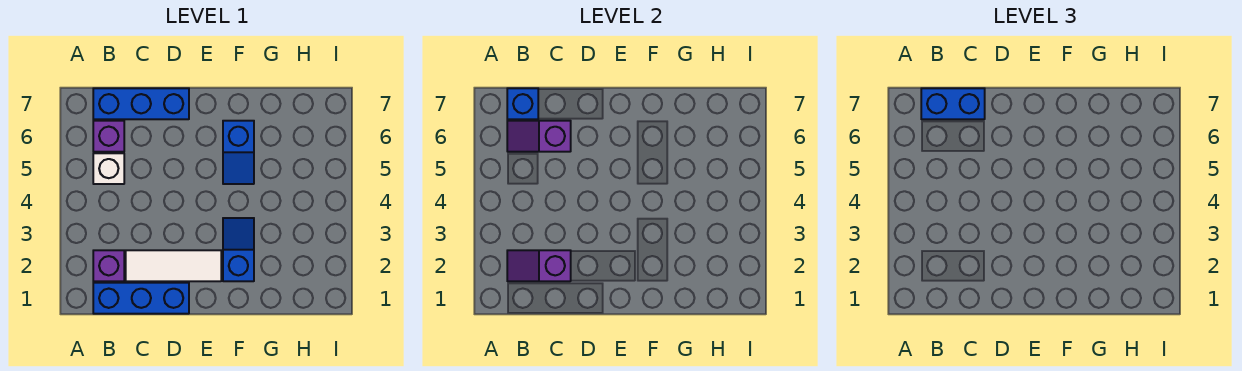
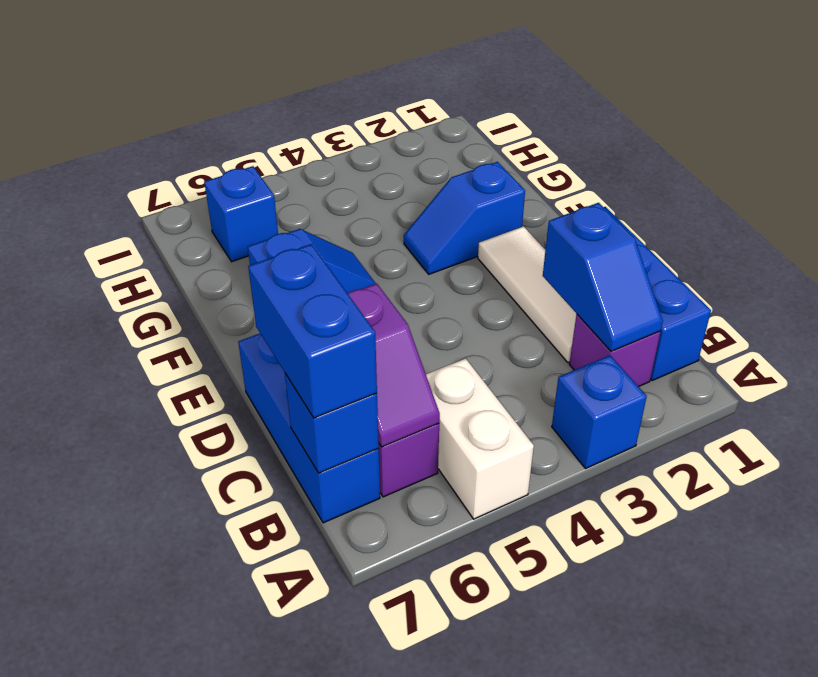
none -> blue brick A3 level 1
purple slope B2:C2 level 2 top C -> blue slope B2:C2 level 2 top C
white brick B5 level 1 -> white brick A5:B5 level 1
none -> blue brick H6 level 1

